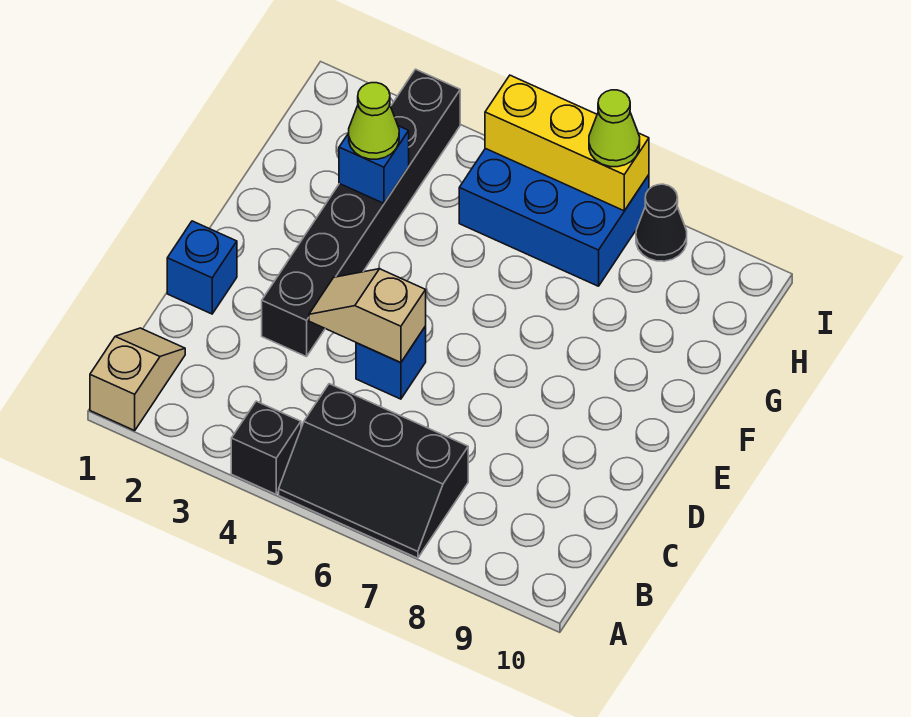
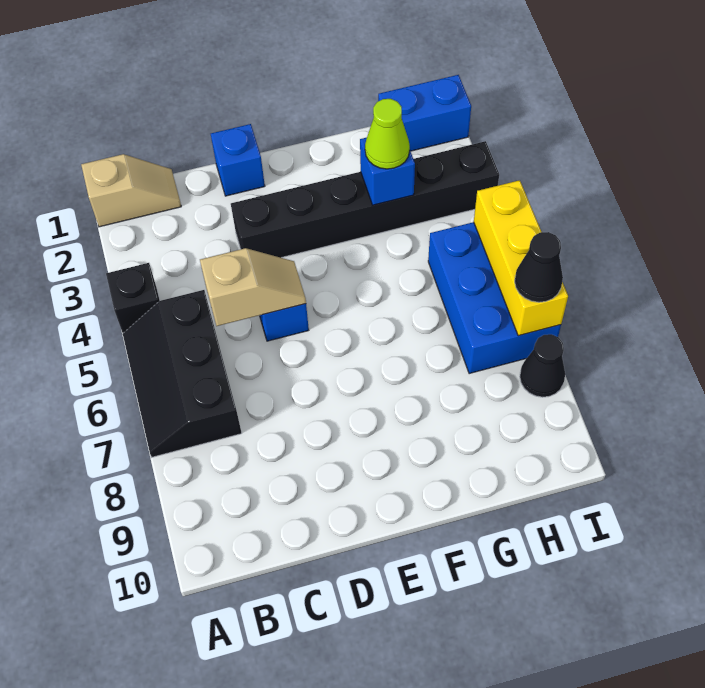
tan slope D4:D5 level 2 top 5 -> tan slope C5:D5 level 2 top C
none -> blue brick H1:I1 level 1
lime cone I7 level 3 -> black cone I7 level 3

